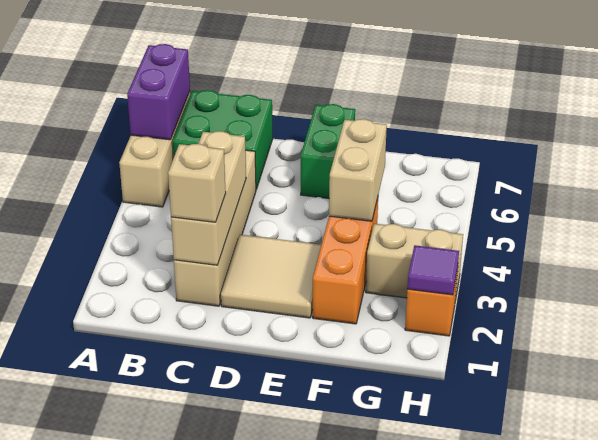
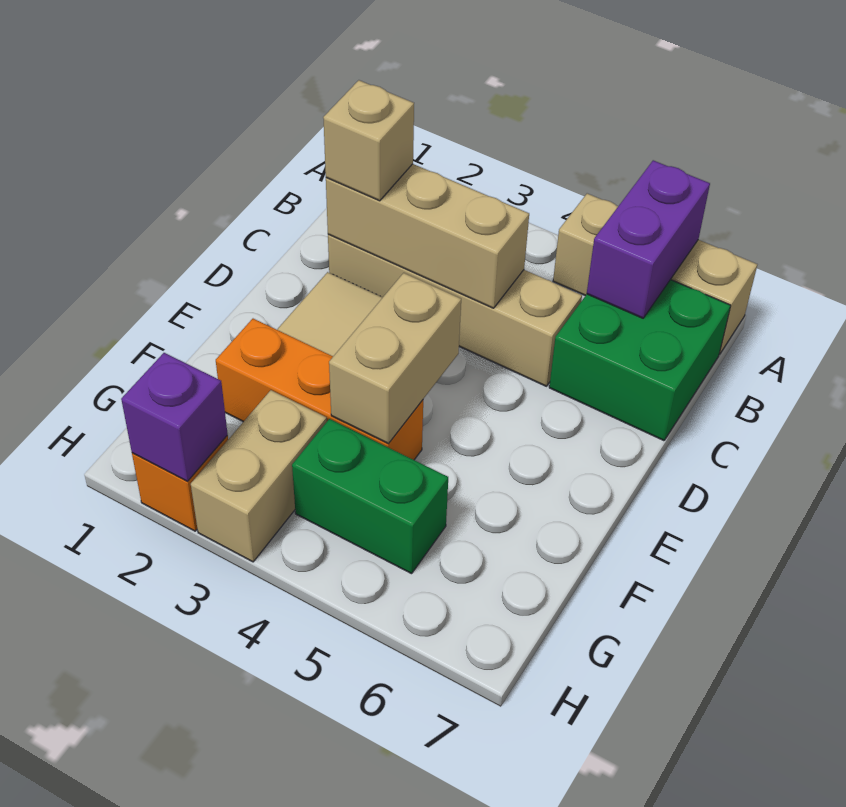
purple brick A6:A7 level 2 -> purple brick A6:B6 level 2
green brick E6:E7 level 1 -> green brick G4:G5 level 1
tan brick F4:F5 level 2 -> tan brick E4:F4 level 2
purple tile H2 level 2 -> purple brick H2 level 2

